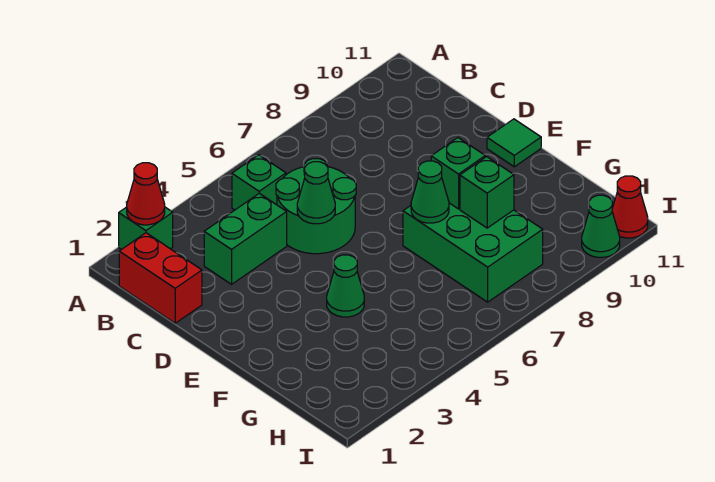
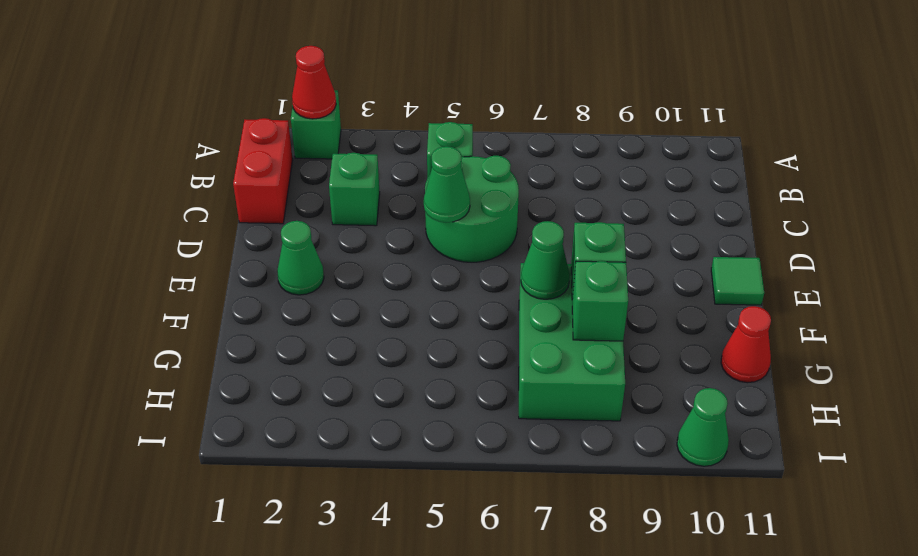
green brick C3:C4 level 1 -> green brick C3 level 1
green cone F4 level 1 -> green cone E2 level 1
red cone I11 level 1 -> red cone G11 level 1

